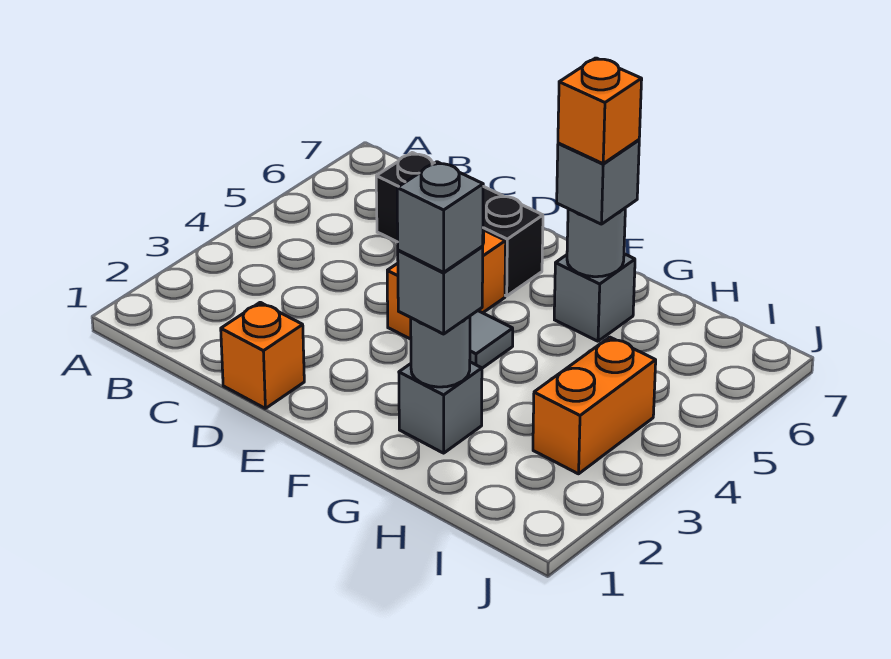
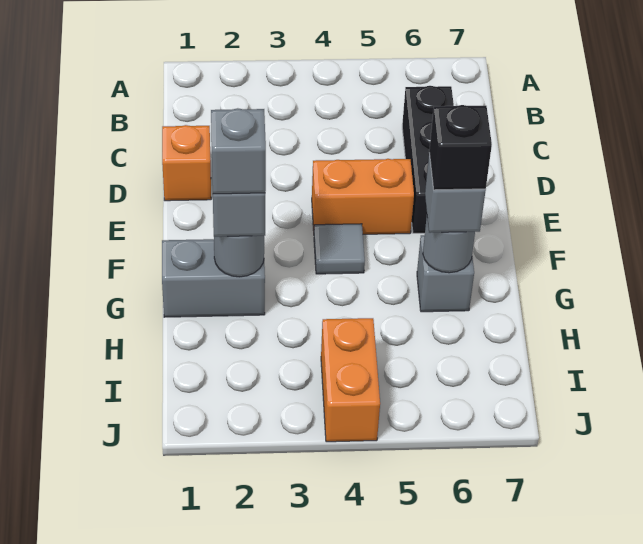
grey brick G2 level 1 -> grey brick G1:G2 level 1
orange brick G6 level 4 -> black brick G6 level 4
orange brick I3:I4 level 1 -> orange brick I4:J4 level 1

